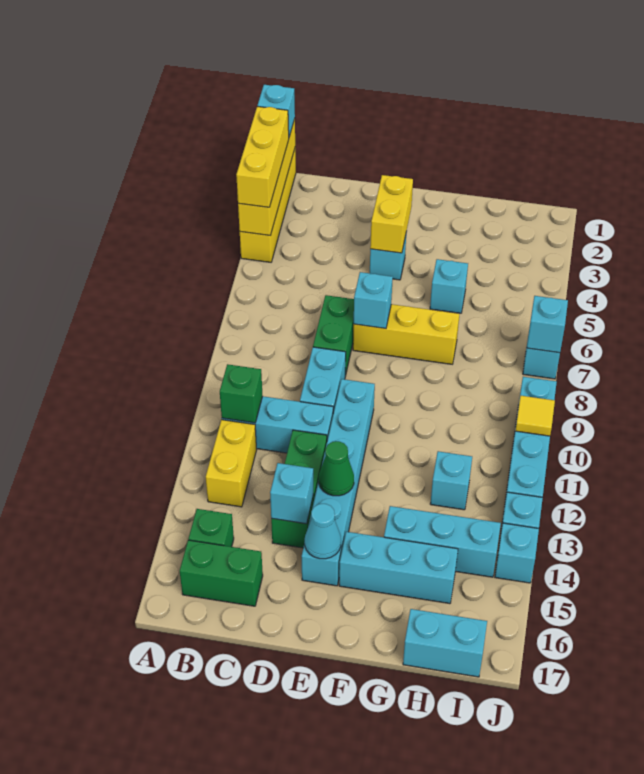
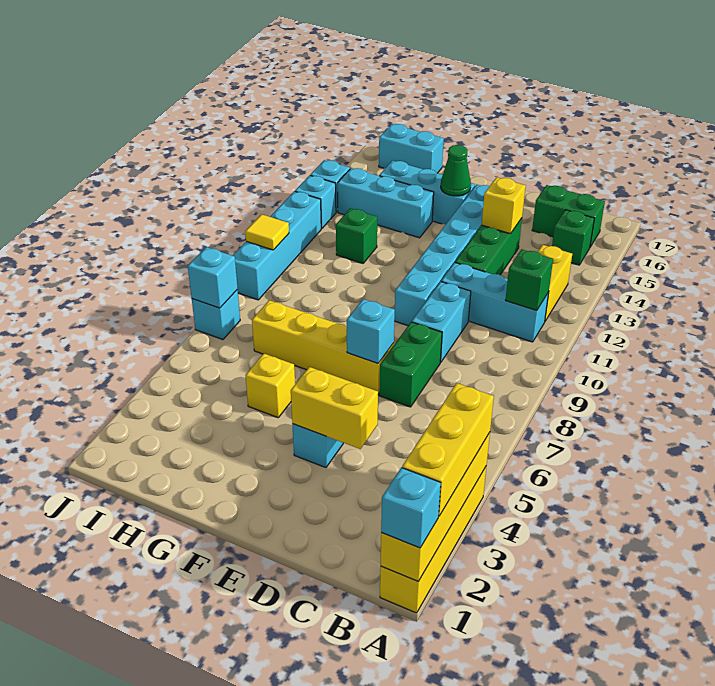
cyan brick D14 level 2 -> yellow brick D14 level 2
yellow brick E3:E4 level 2 -> yellow brick D4:E4 level 2
yellow brick E7:G7 level 1 -> yellow brick E7:H7 level 1
green cone E13 level 2 -> green cone F15 level 2
cyan cone E15 level 2 -> none
cyan brick G5 level 1 -> yellow brick G5 level 1
cyan brick H12 level 1 -> green brick H12 level 1

